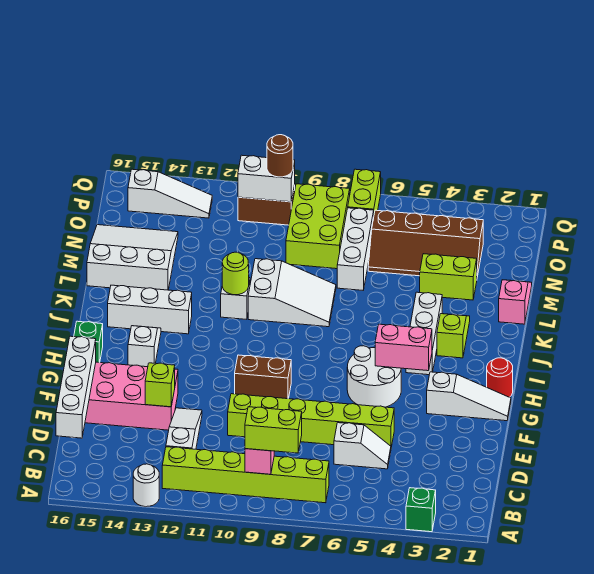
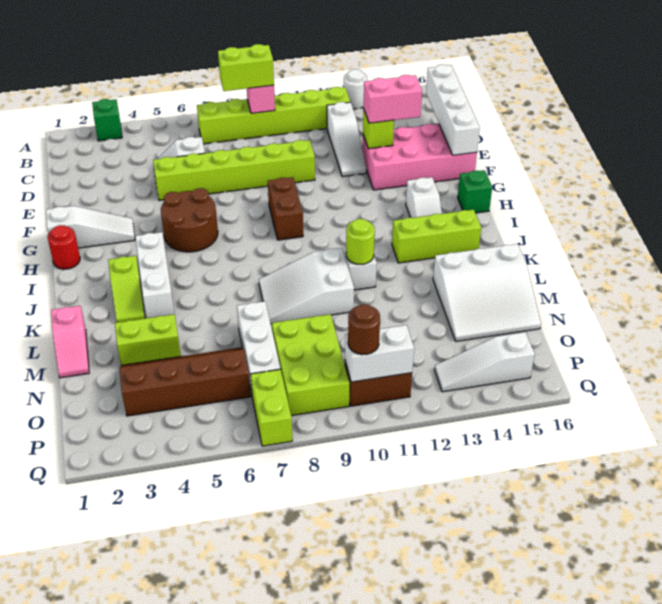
white slope G1:G3 level 1 top 3 -> white slope G1:G3 level 1 top 1
white round brick G5:H6 level 1 -> brown round brick G5:H6 level 1
brown brick G9:G10 level 1 -> brown brick G9:H9 level 1
pink brick H4:H5 level 2 -> pink brick E13:E14 level 3
white brick J13:J15 level 1 -> lime brick J13:J15 level 1

